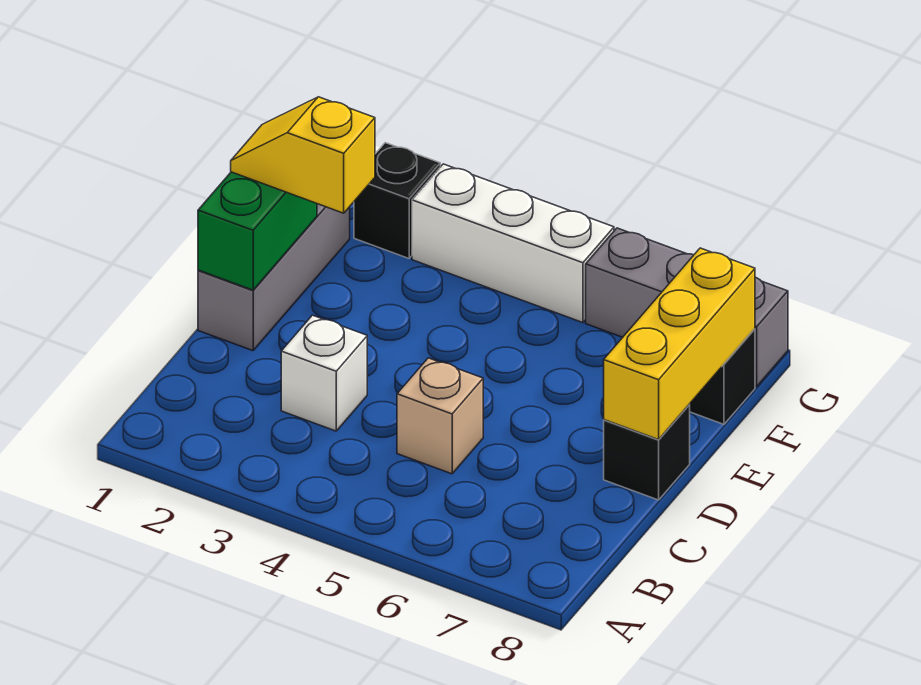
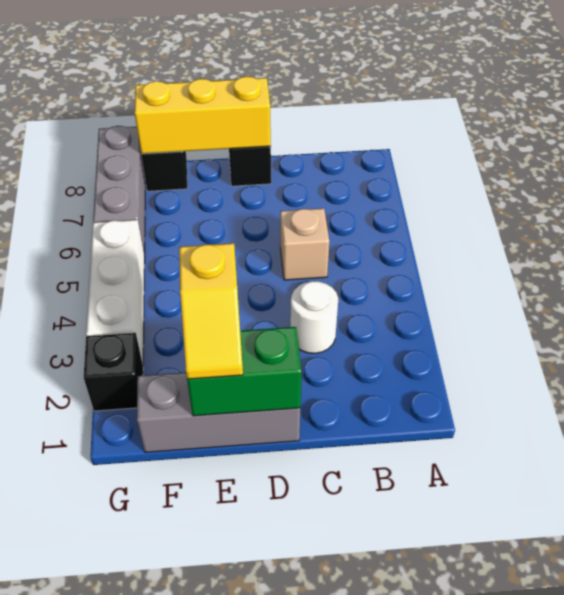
white brick C3 level 1 -> white round brick C3 level 1

